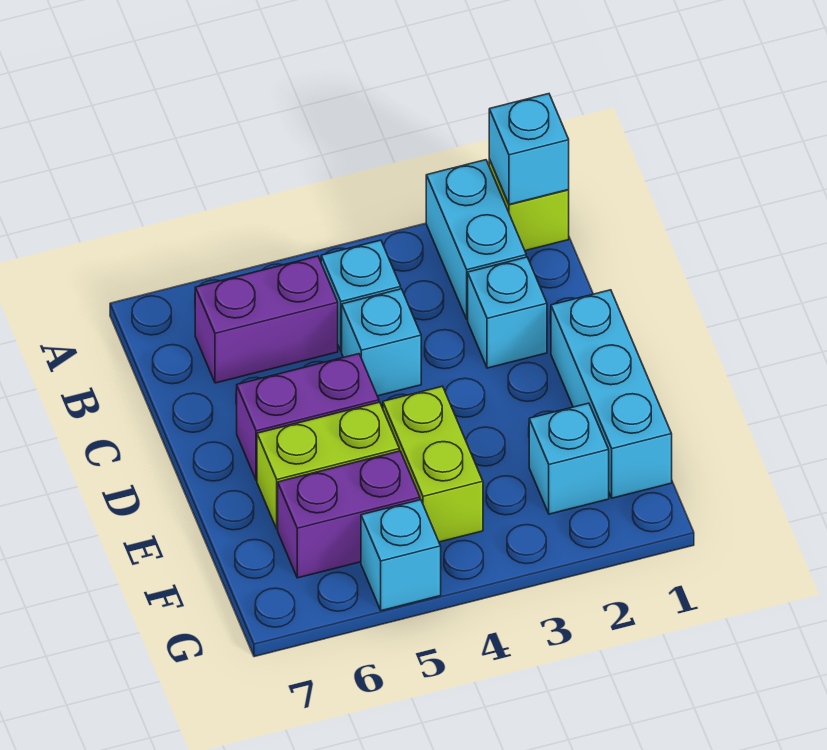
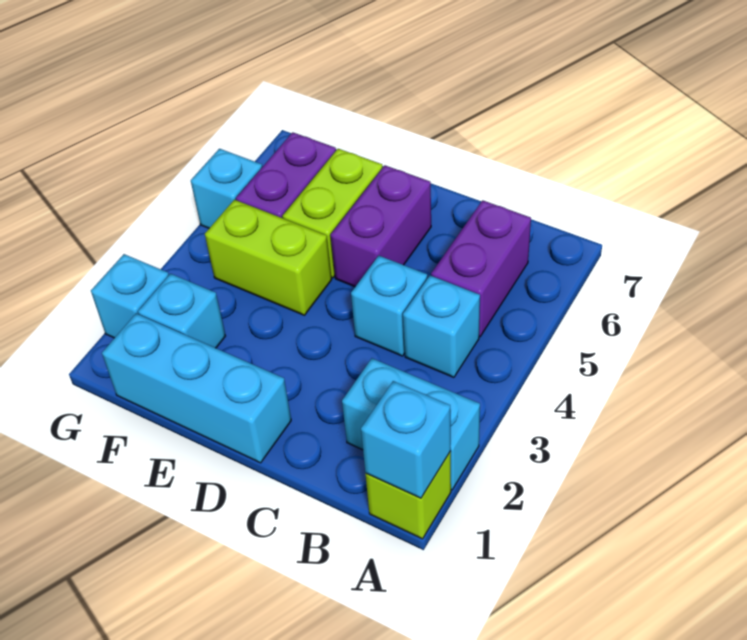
cyan brick C2 level 1 -> cyan brick G2 level 1

